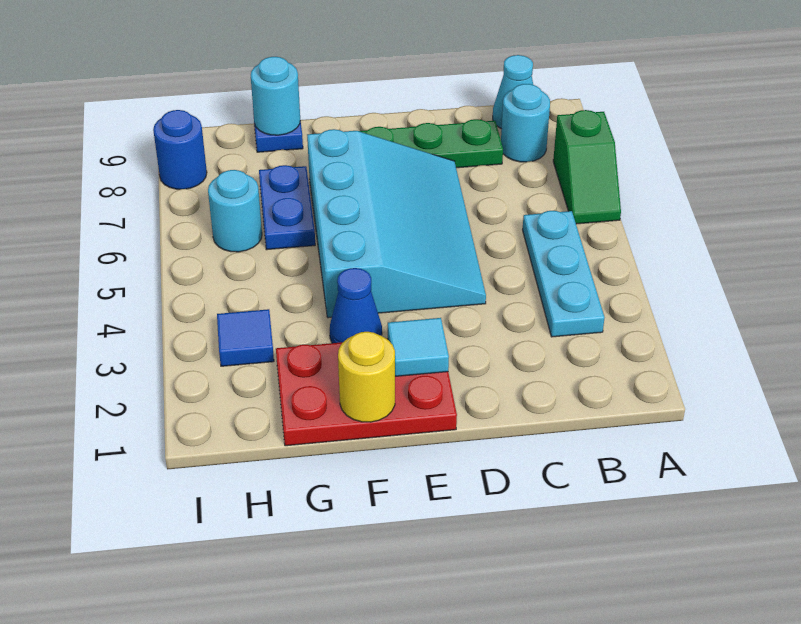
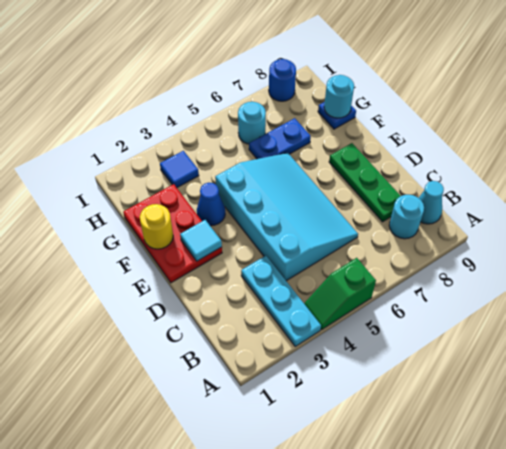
green slope A6:A7 level 1 top 7 -> green slope A4:A5 level 1 top 5
cyan plate B3:B5 level 1 -> cyan plate A3:C3 level 1
cyan slope D4:F7 level 1 top F -> cyan slope C4:F6 level 1 top 4

